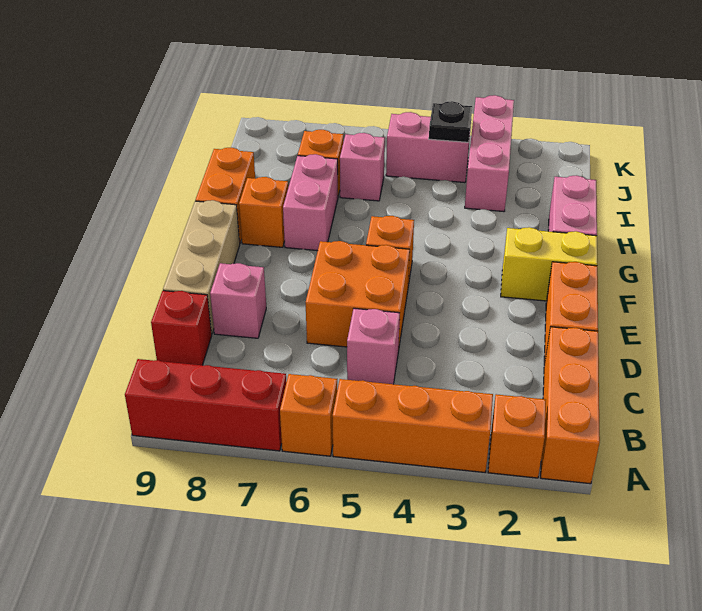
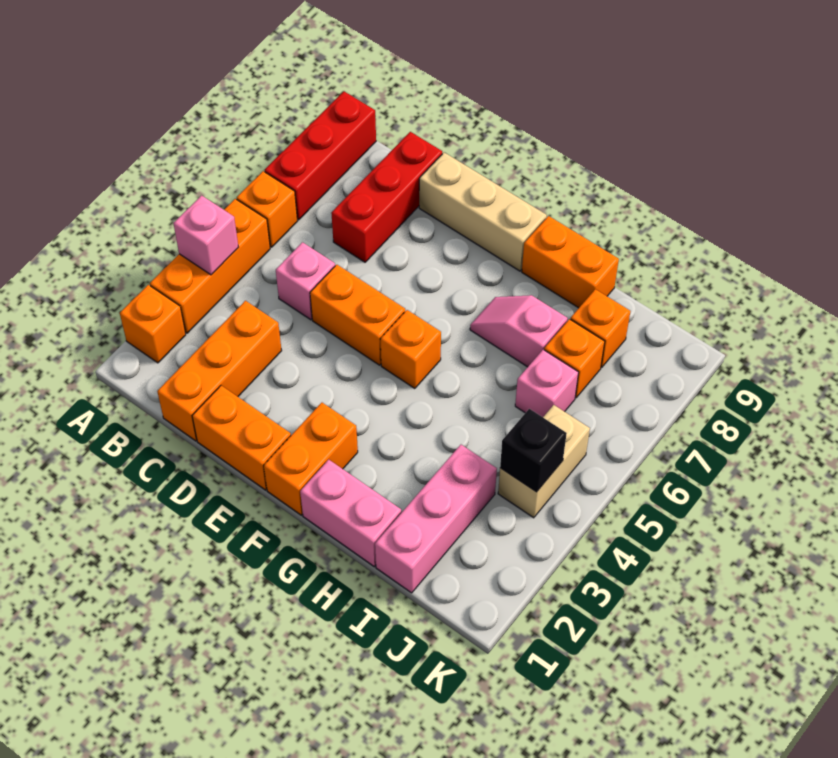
orange brick A1:C1 level 1 -> orange brick C1:C3 level 1
red brick C9 level 1 -> red brick C7:C9 level 1
orange brick D5:E6 level 1 -> orange brick D5:E5 level 1
pink brick D8 level 1 -> pink brick A4 level 2
yellow brick F1:F2 level 1 -> orange brick F1:F2 level 1
pink brick G7:H7 level 1 -> pink slope G7:H7 level 1 top H
orange brick G8 level 1 -> orange brick I8 level 1
pink brick I3:K3 level 1 -> pink brick I1:I3 level 1
pink brick J4:J5 level 1 -> tan brick J4:J5 level 1
black plate J4 level 2 -> black brick J4 level 2

